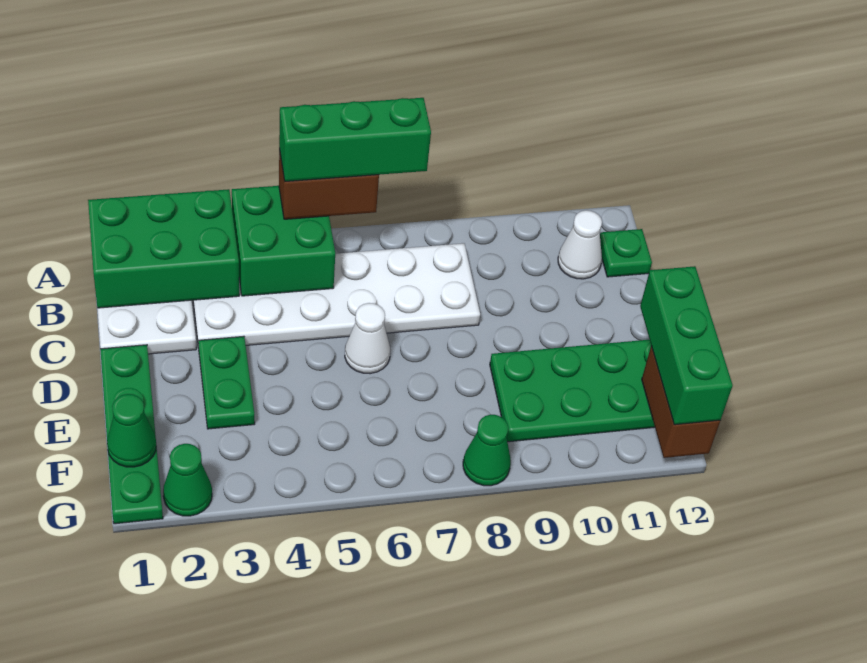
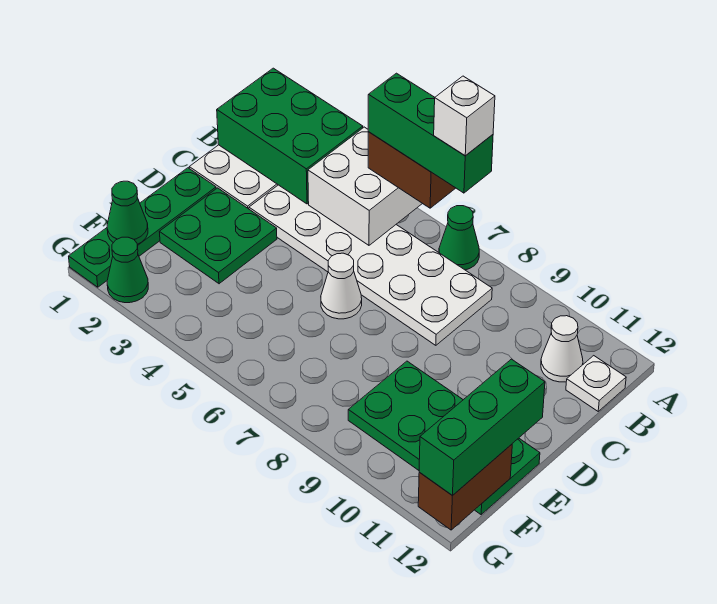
green brick A4:B5 level 2 -> white brick A4:B5 level 2
none -> white brick A7 level 5
green plate B12 level 1 -> white plate B12 level 1
green plate D3:E3 level 1 -> green plate D2:E3 level 1
green cone G8 level 1 -> green cone A7 level 1

